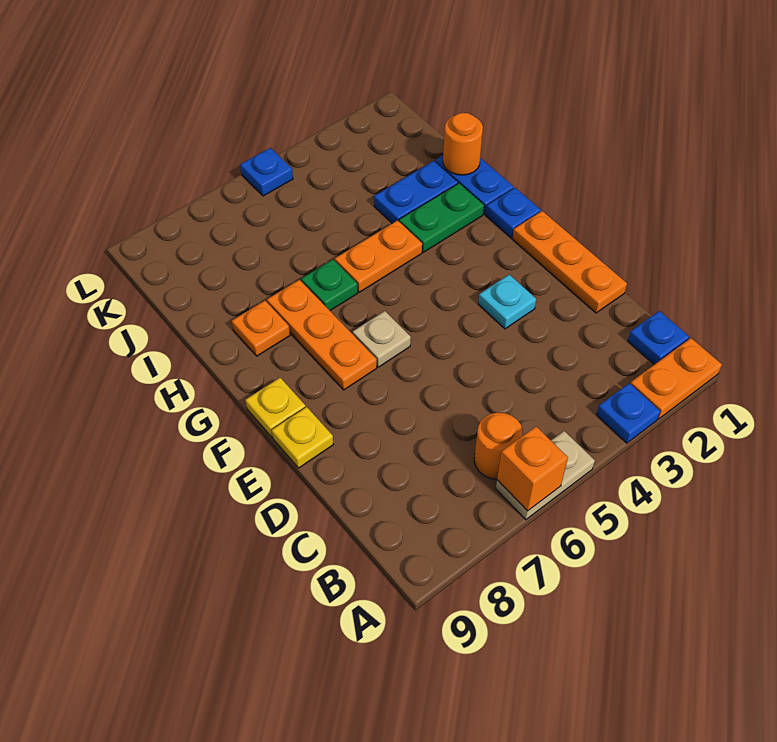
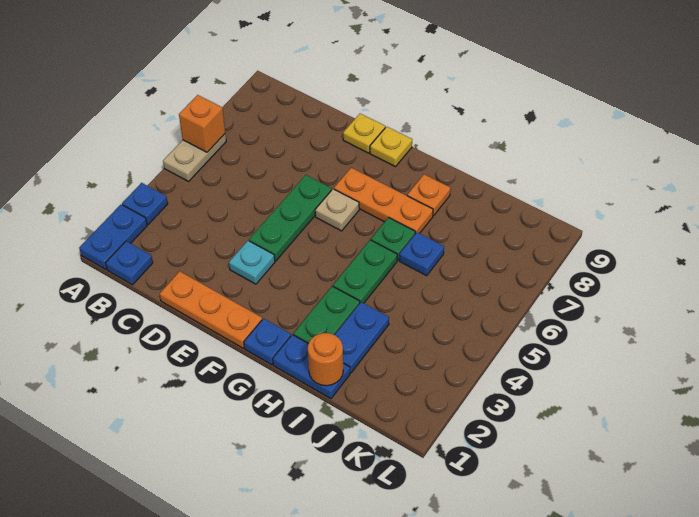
orange plate A1:A2 level 1 -> blue plate A1:A2 level 1
orange round brick B6 level 1 -> none
none -> green plate E4:E6 level 1
orange plate H4:H5 level 1 -> green plate H4:H5 level 1
blue plate L5 level 1 -> blue plate I6 level 1

